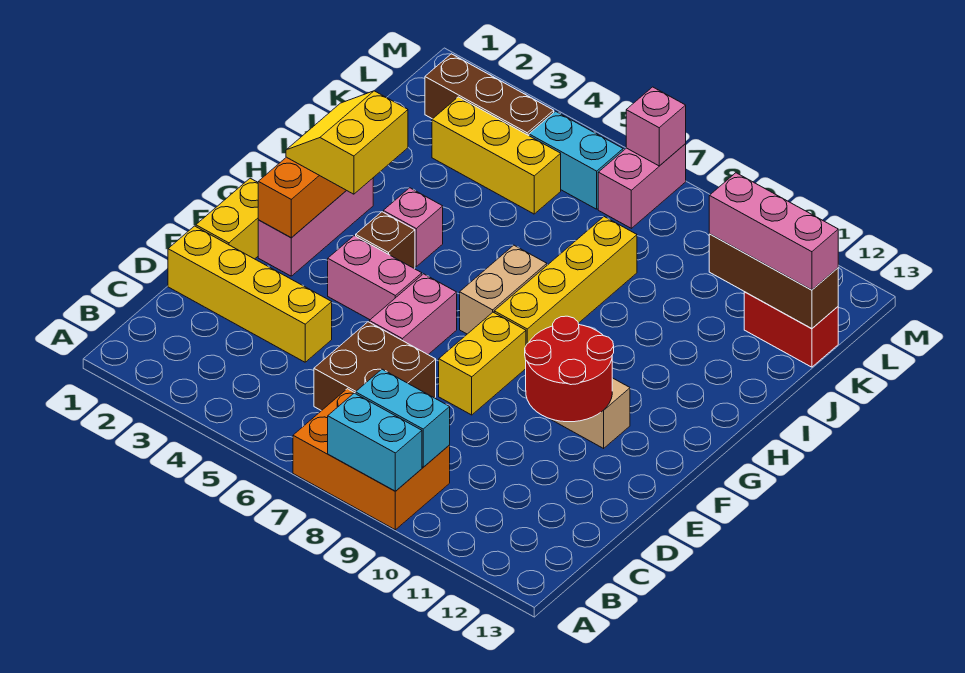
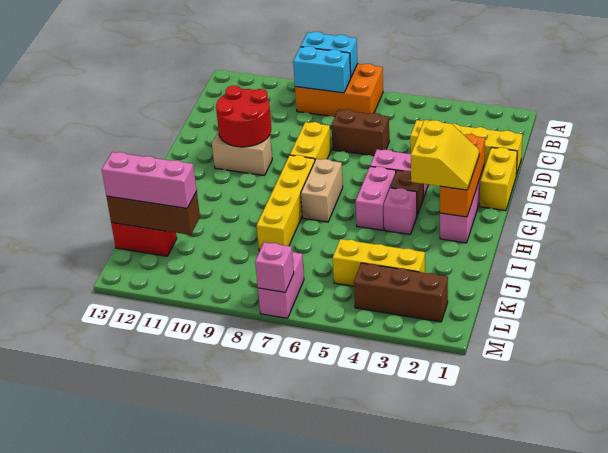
brown brick C6:D7 level 1 -> brown brick D6:D7 level 1
pink brick E6:F6 level 1 -> pink brick G5:H5 level 1
cyan brick L5:L6 level 1 -> none

